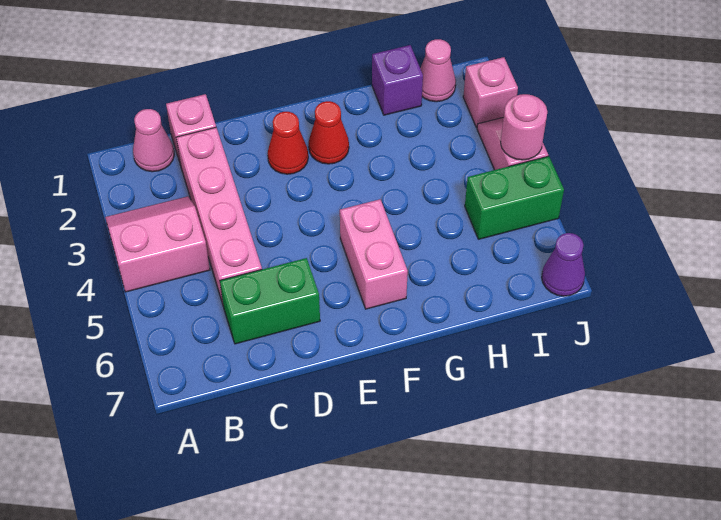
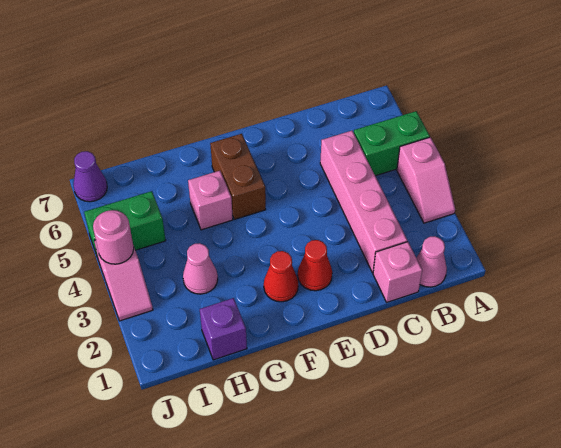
pink slope A3:B4 level 1 top 4 -> pink slope A3:A4 level 1 top 4
green brick C6:D6 level 1 -> green brick A5:B5 level 1
pink brick F5:F6 level 1 -> brown brick F5:F6 level 1
pink cone I1 level 1 -> pink cone H3 level 1
pink brick J2 level 1 -> pink brick G5 level 1

